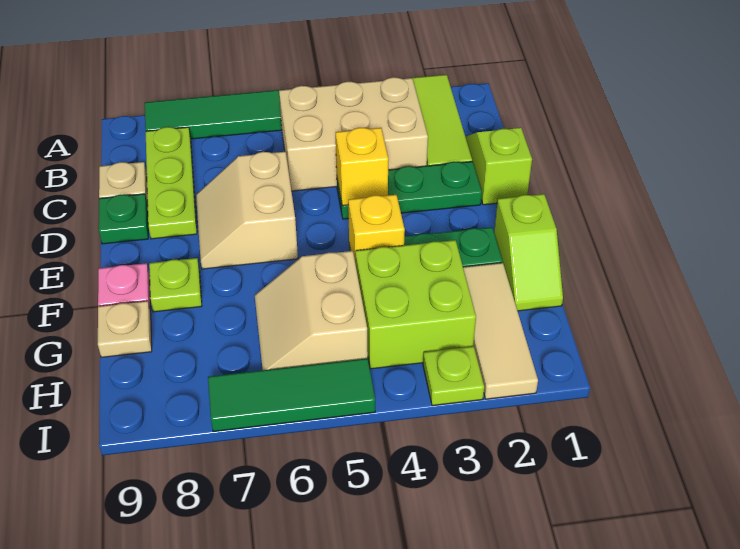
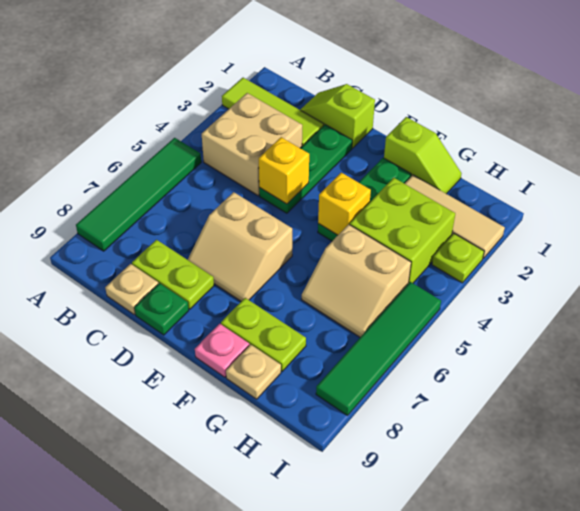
tan brick B3:C5 level 1 -> tan brick B3:C4 level 1
lime plate B8:D8 level 1 -> lime plate C8:D8 level 1
lime plate F8 level 1 -> lime plate F8:G8 level 1
green tile I5:I7 level 1 -> green tile I5:I8 level 1

